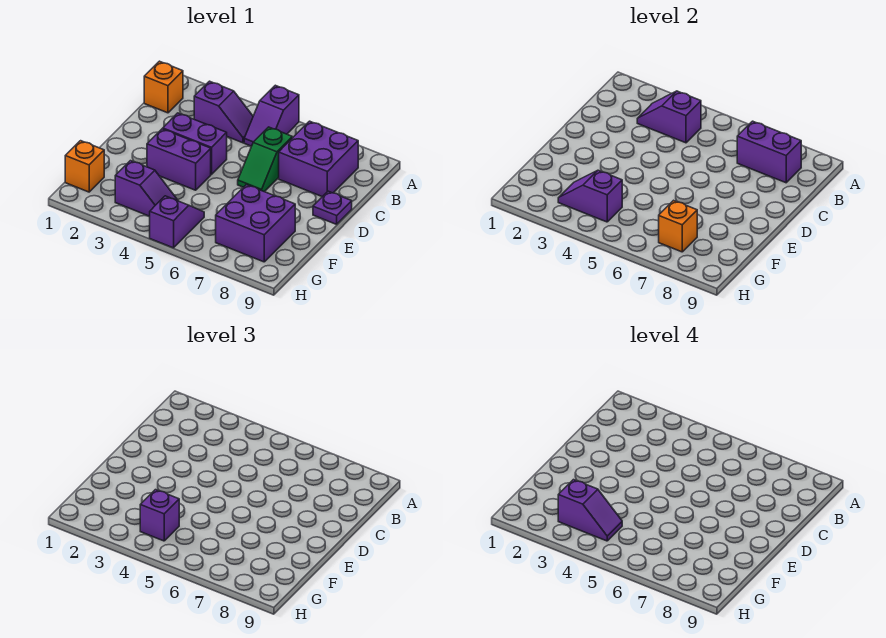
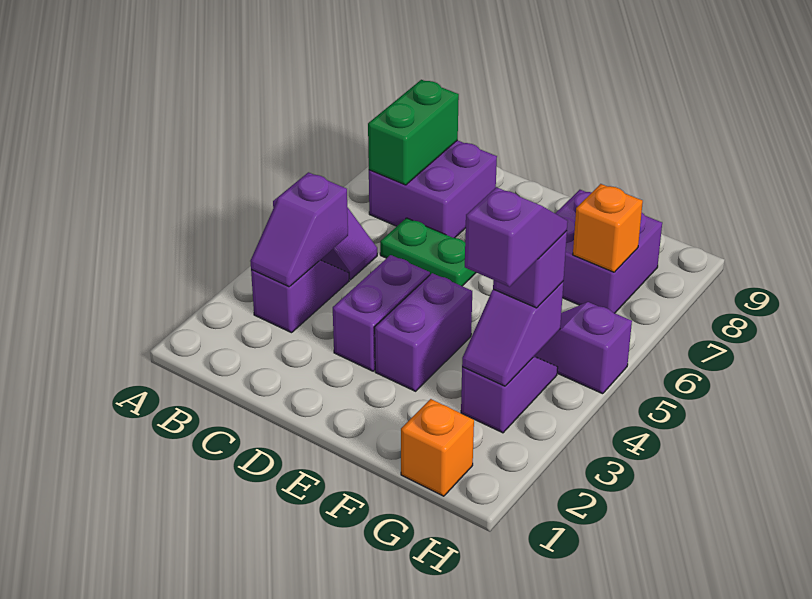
orange brick B1 level 1 -> none
purple brick B7:B8 level 2 -> green brick B7:B8 level 2
green slope C6:D6 level 1 top C -> green plate C6:D6 level 1
purple plate D9 level 1 -> none

